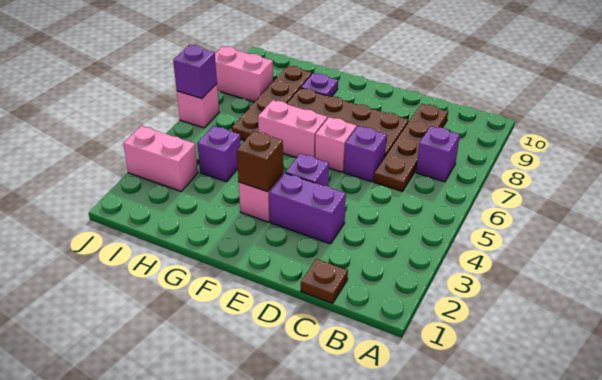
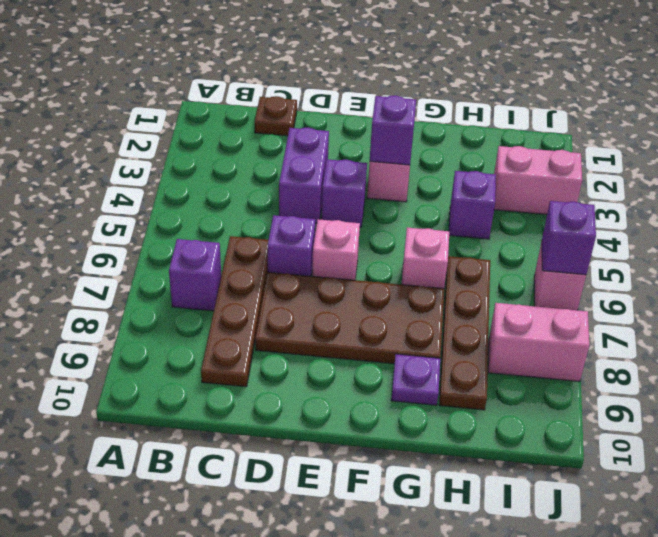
purple brick D3:E3 level 1 -> purple brick D3:D4 level 1
brown brick F3 level 2 -> purple brick F3 level 2
pink brick F6:G6 level 1 -> pink brick G6 level 1

